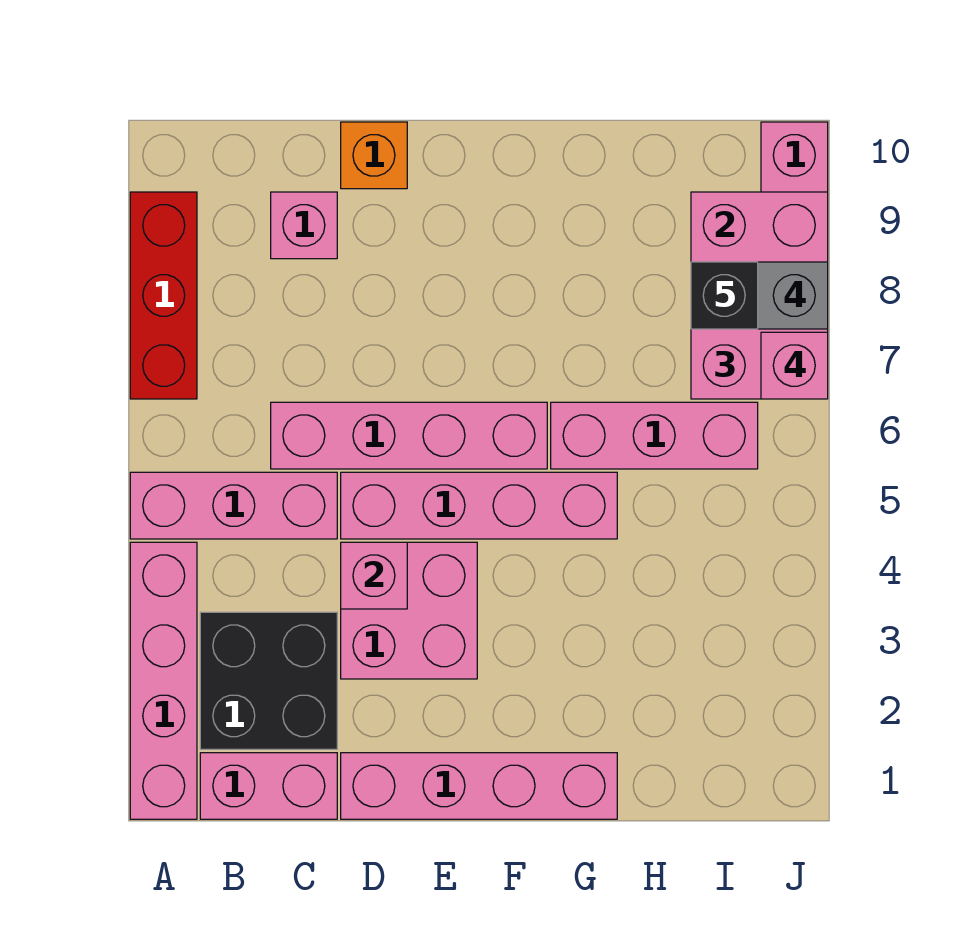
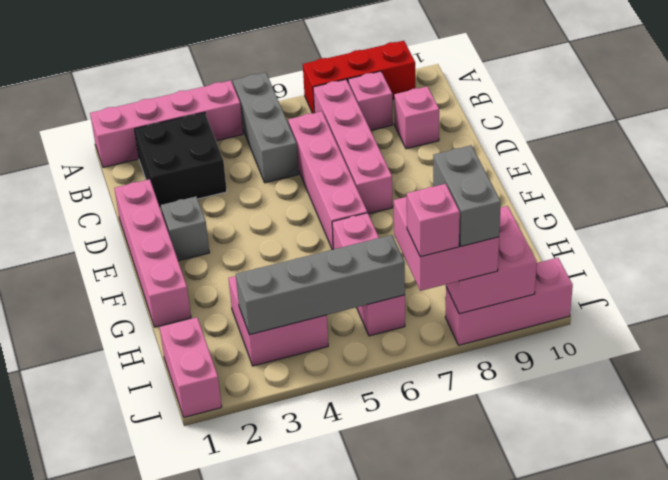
pink brick A5:C5 level 1 -> grey brick A5:C5 level 1
pink brick B1:C1 level 1 -> pink brick I1:J1 level 1
pink brick D3:E4 level 1 -> pink brick H3:I4 level 1
pink brick D4 level 2 -> pink brick B8 level 1
pink brick D5:G5 level 1 -> pink brick B7:E7 level 1
orange brick D10 level 1 -> none
none -> grey brick E2 level 1
none -> grey brick I3:I6 level 2
black brick I8 level 5 -> none

